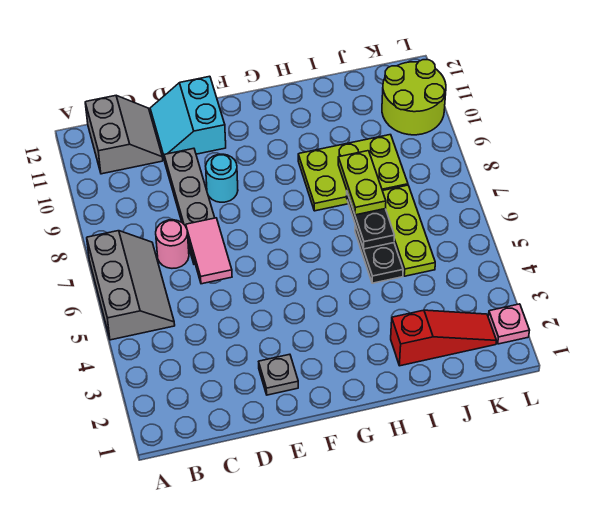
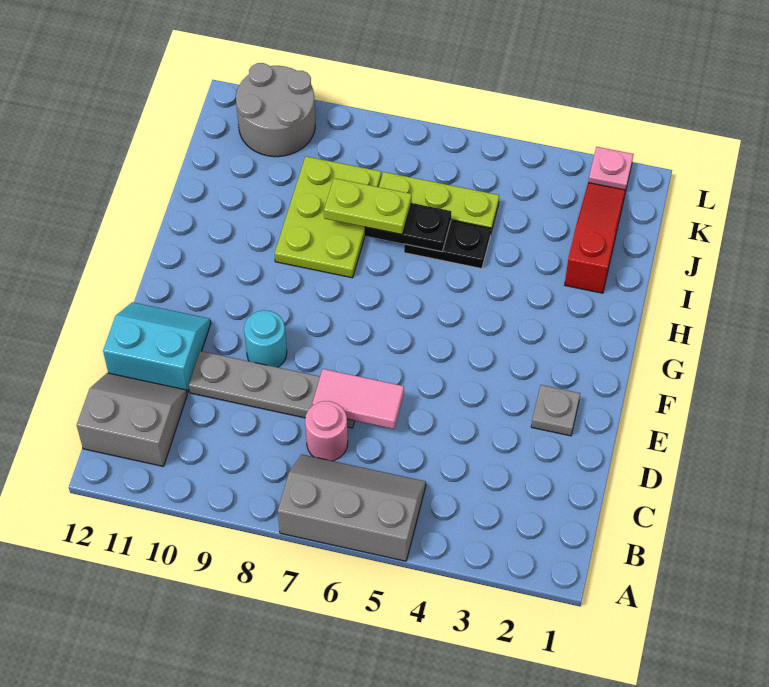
cyan slope D11:E12 level 1 top E -> cyan slope D11:E12 level 1 top D
lime round brick K10:L11 level 1 -> grey round brick K10:L11 level 1

